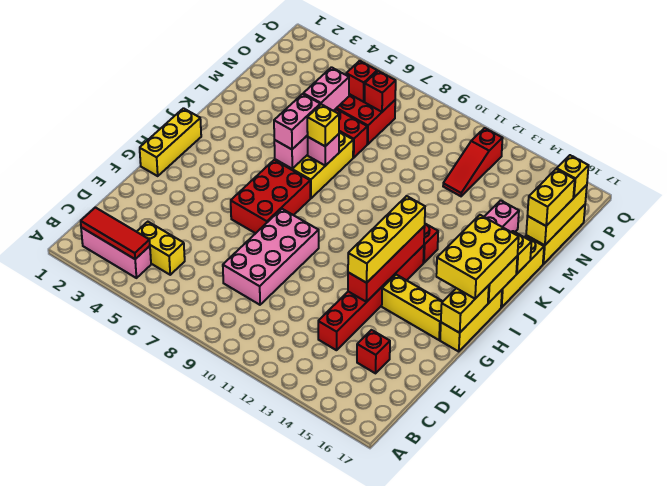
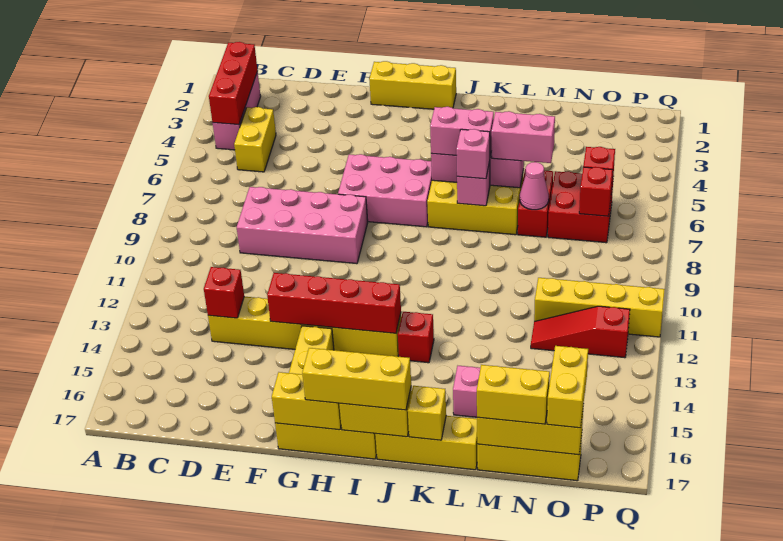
red tile B2:B4 level 2 -> red brick B2:B4 level 2
red brick D13:I13 level 1 -> yellow brick D13:I13 level 1
red brick D15 level 1 -> red brick D13 level 2
yellow brick F13:I13 level 3 -> yellow brick N11:Q11 level 1
red brick G6:I7 level 1 -> pink brick G6:I7 level 1
yellow brick H16:J17 level 3 -> yellow brick H17:J17 level 3
yellow brick K7 level 3 -> pink brick K7 level 3
none -> pink cone M7 level 2
yellow brick O17 level 3 -> yellow brick O16:O17 level 3

